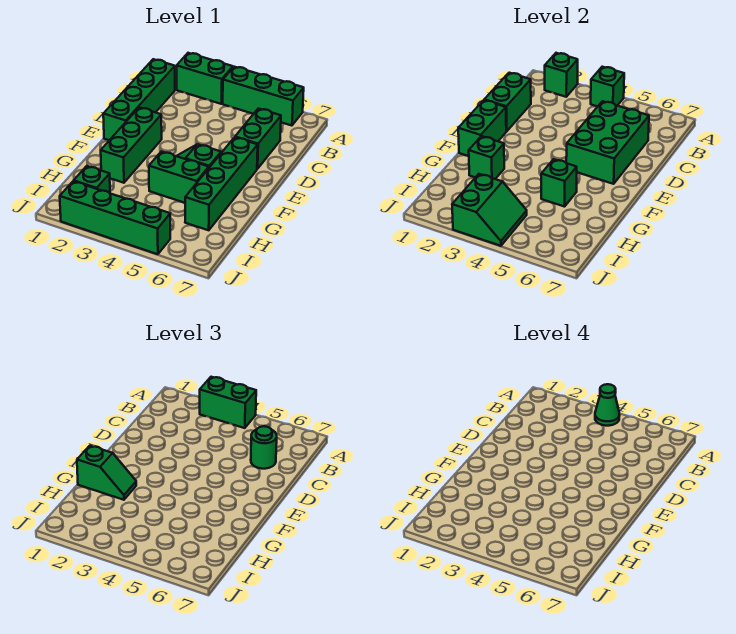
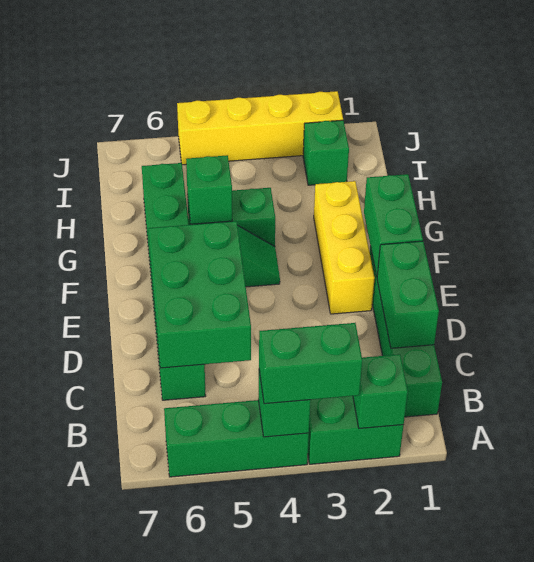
green cone A4 level 4 -> none
green round brick C6 level 3 -> none
green brick E2:G2 level 1 -> yellow brick E2:G2 level 1
green slope G1:G2 level 3 top 1 -> none
green brick G2 level 2 -> none
green slope I3:J4 level 2 top 3 -> none
green brick J2:J5 level 1 -> yellow brick J2:J5 level 1

